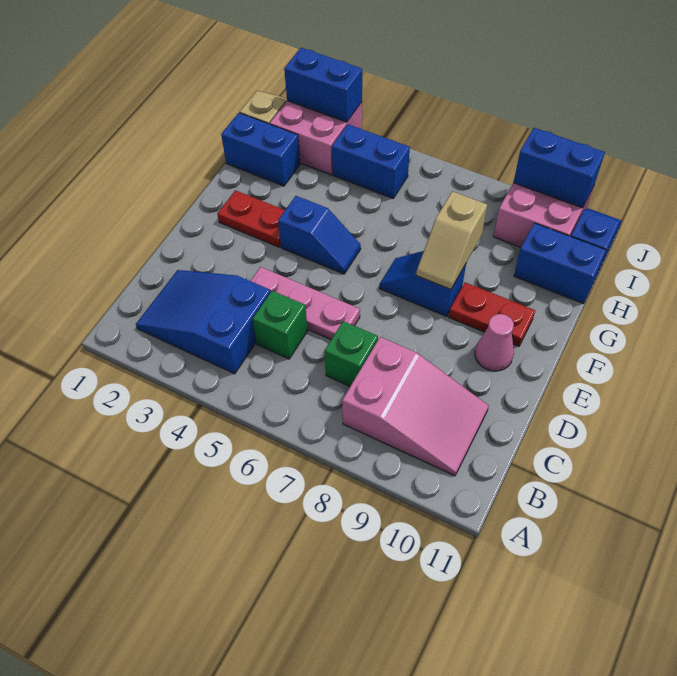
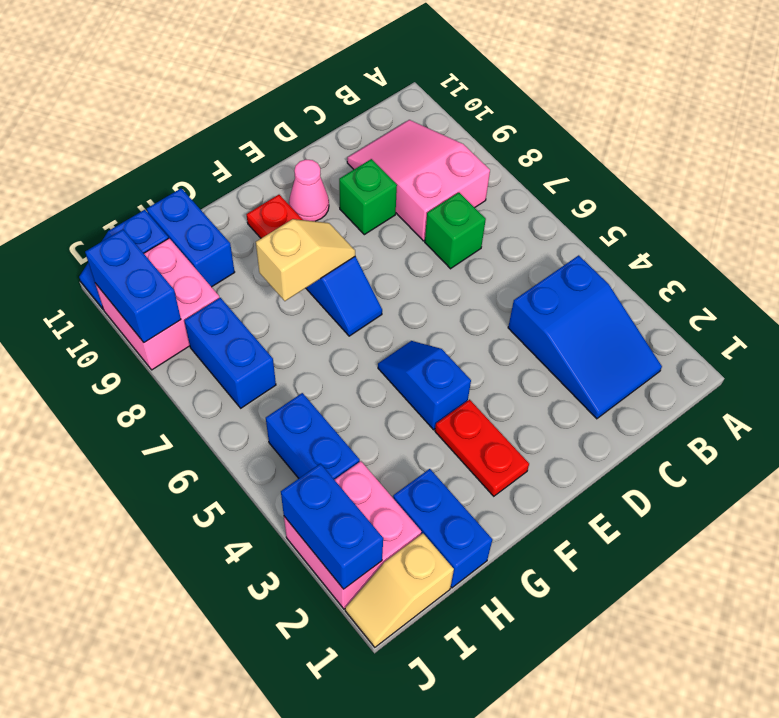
green brick C5 level 1 -> green brick D9 level 1
pink plate D4:D6 level 1 -> none
none -> blue brick I7:I8 level 1

